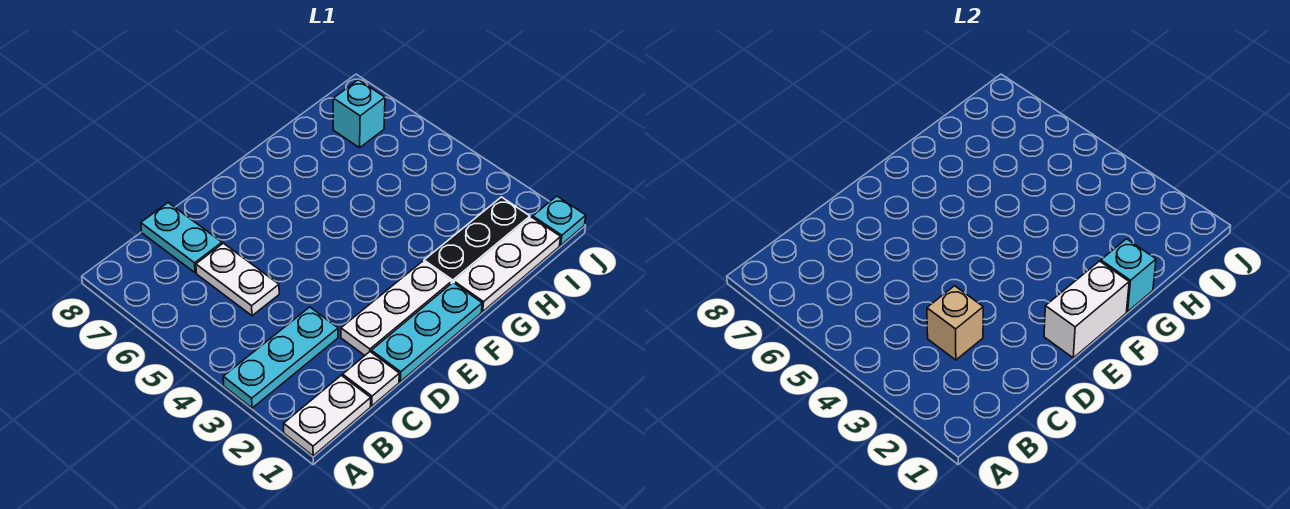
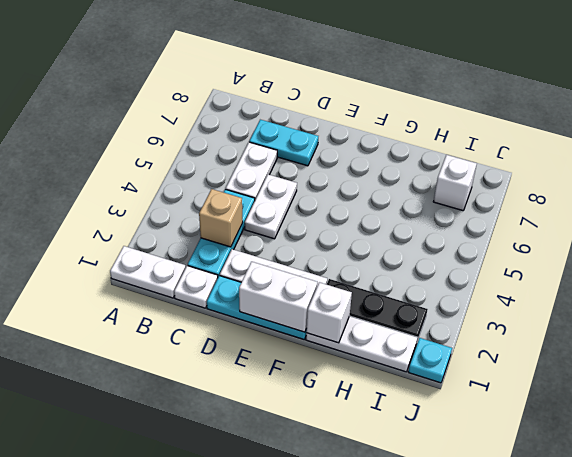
cyan plate A3:C3 level 1 -> cyan plate C2:C4 level 1
cyan plate C7:C8 level 1 -> cyan plate C7:D7 level 1
none -> white plate D4:D5 level 1
cyan brick G1 level 2 -> white brick G1 level 2
cyan brick I7 level 1 -> white brick I7 level 1

